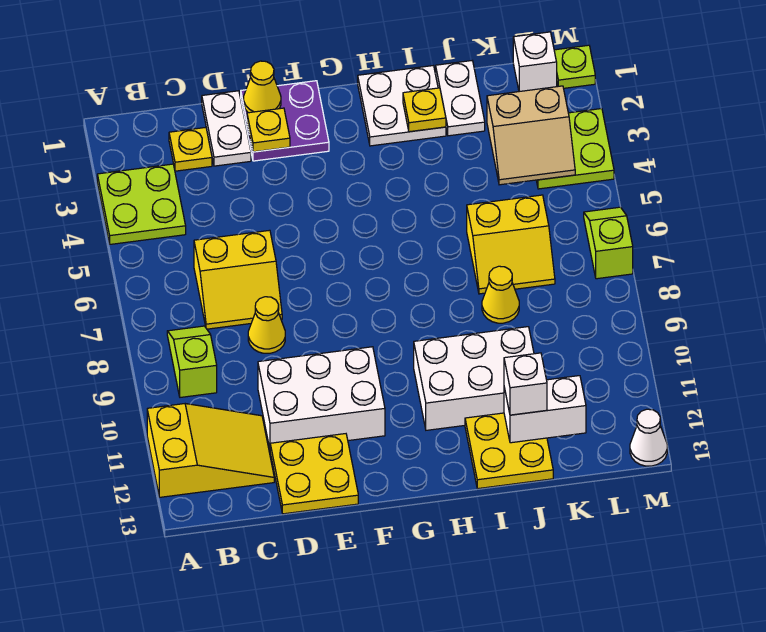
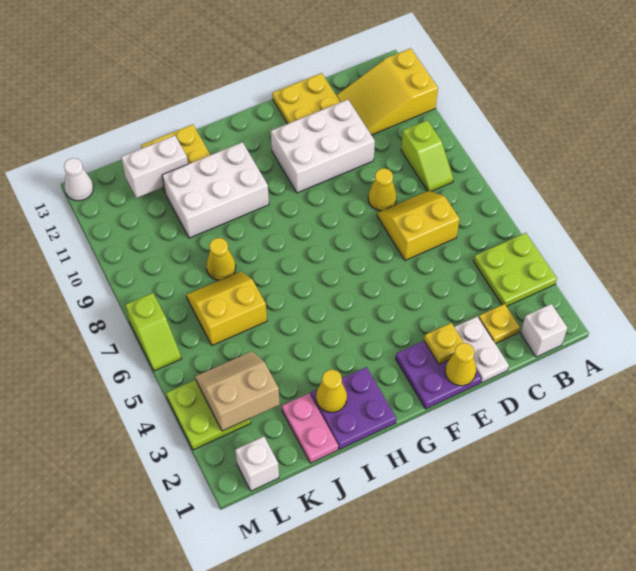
white plate H1:I2 level 1 -> purple plate H1:I2 level 1
yellow plate I2 level 2 -> yellow cone I2 level 2
white plate J1:J2 level 1 -> pink plate J1:J2 level 1
white brick J12 level 3 -> white brick B1 level 1
lime plate M1 level 1 -> none

